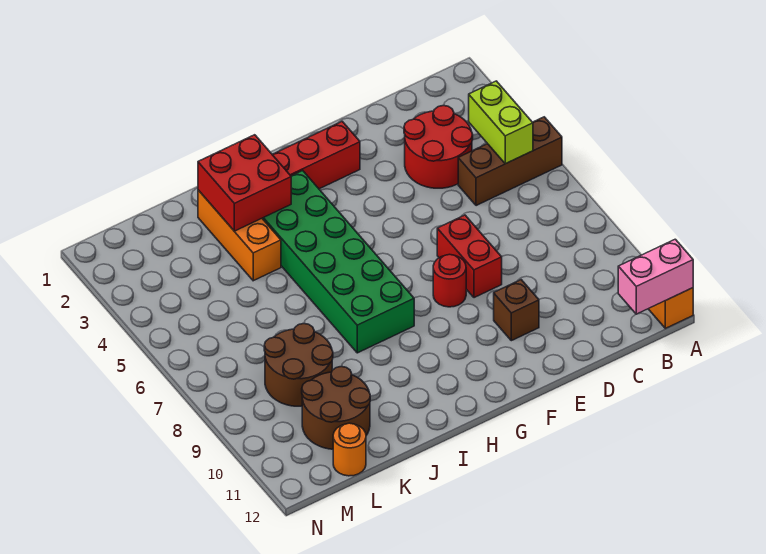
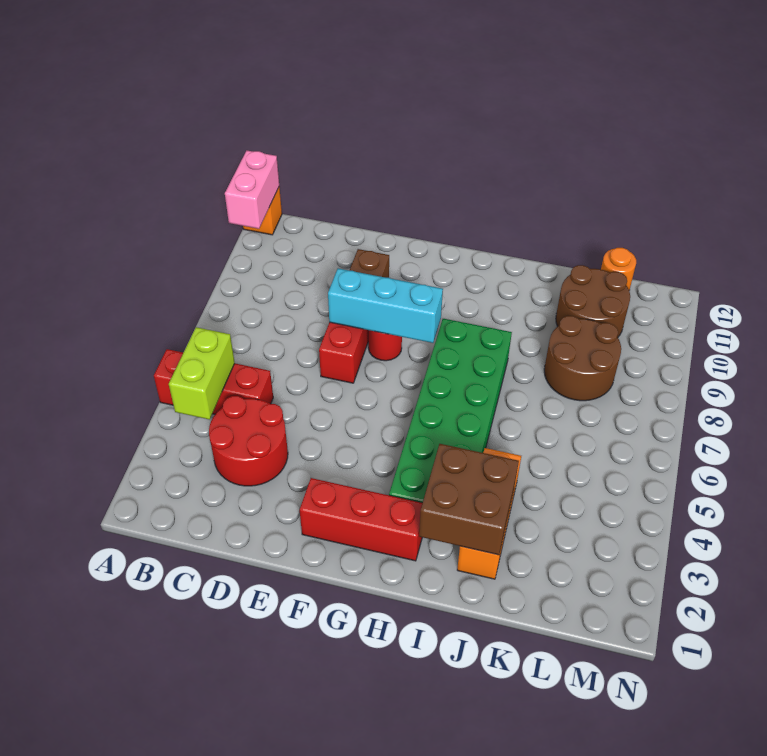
brown brick A5:C5 level 1 -> red brick A5:C5 level 1
pink brick A12:B12 level 2 -> pink brick A11:A12 level 2
none -> cyan brick E8:G8 level 2
red brick I2:J3 level 2 -> brown brick I2:J3 level 2

